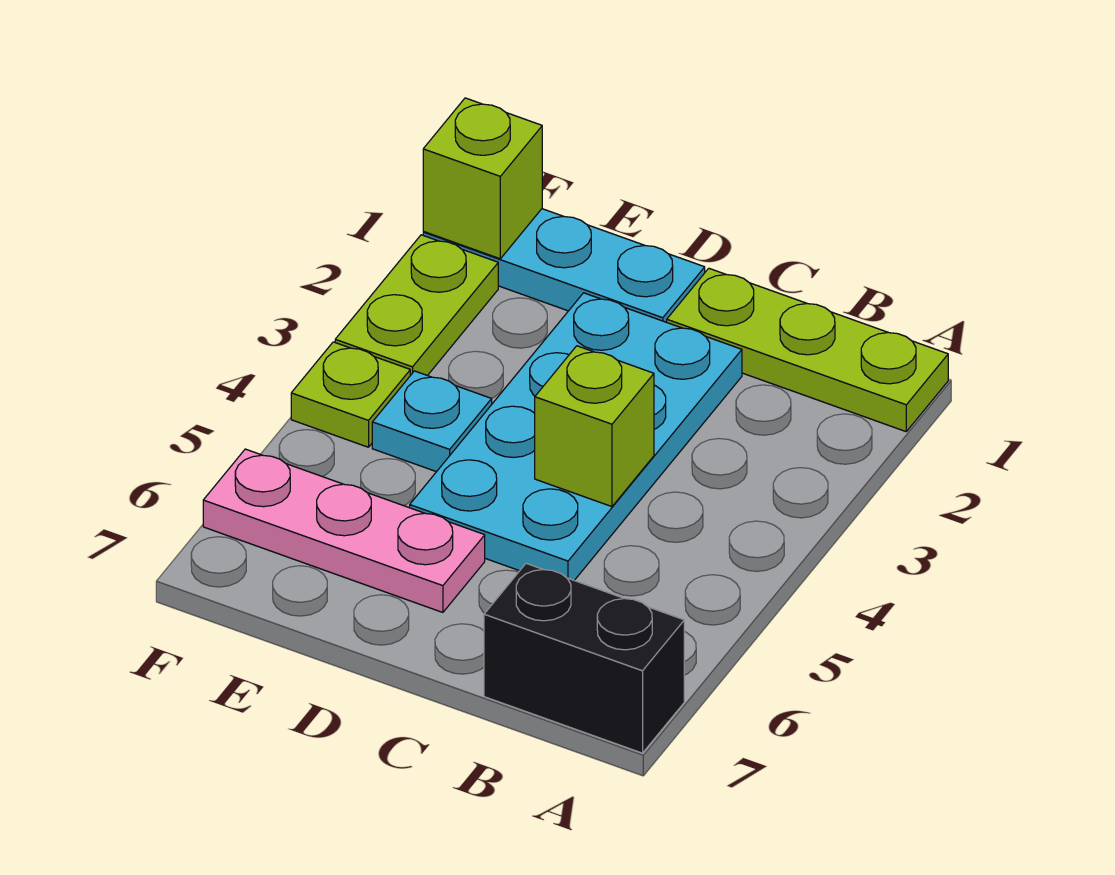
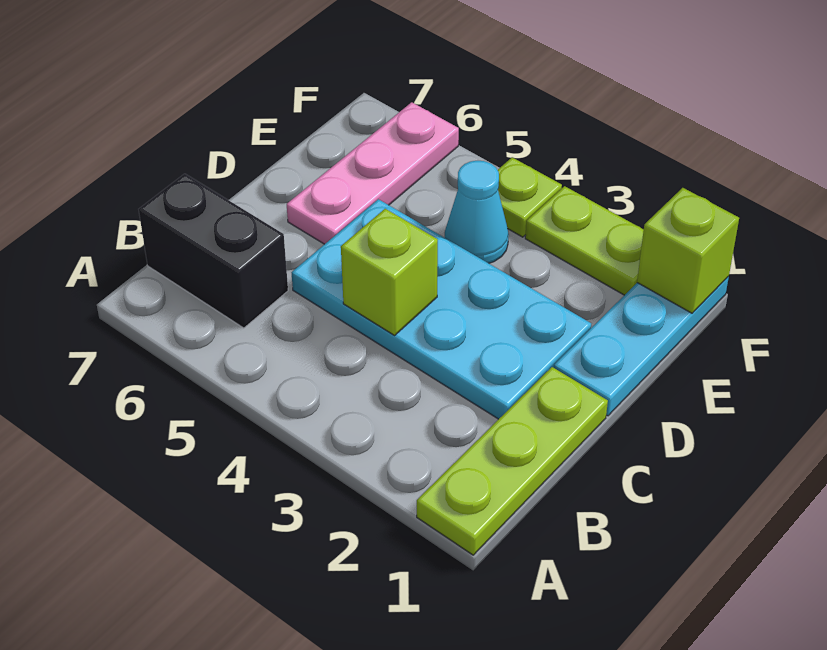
black brick A7:B7 level 1 -> black brick B6:B7 level 1
cyan plate E4 level 1 -> cyan cone E4 level 1

